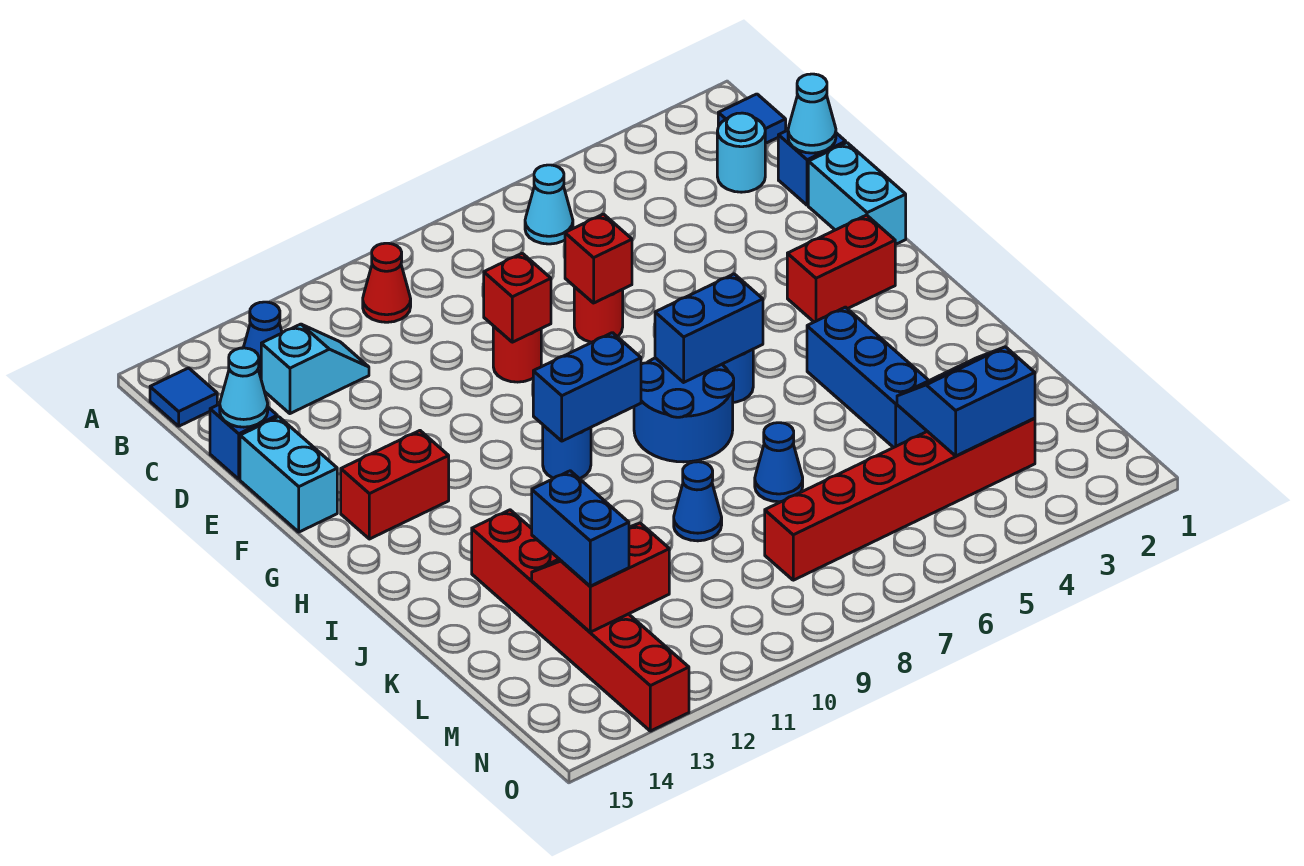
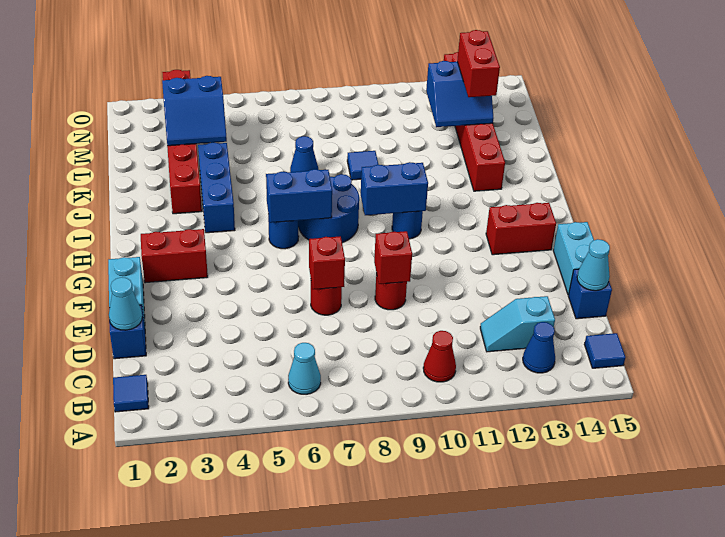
cyan round brick C2 level 1 -> none
blue cone K9 level 1 -> blue tile K9 level 1
red slope L12:M13 level 2 top M -> blue slope L12:M13 level 2 top M
blue brick L13:M13 level 3 -> red brick L13:M13 level 3
red brick M3:M8 level 1 -> red brick J3:O3 level 1

